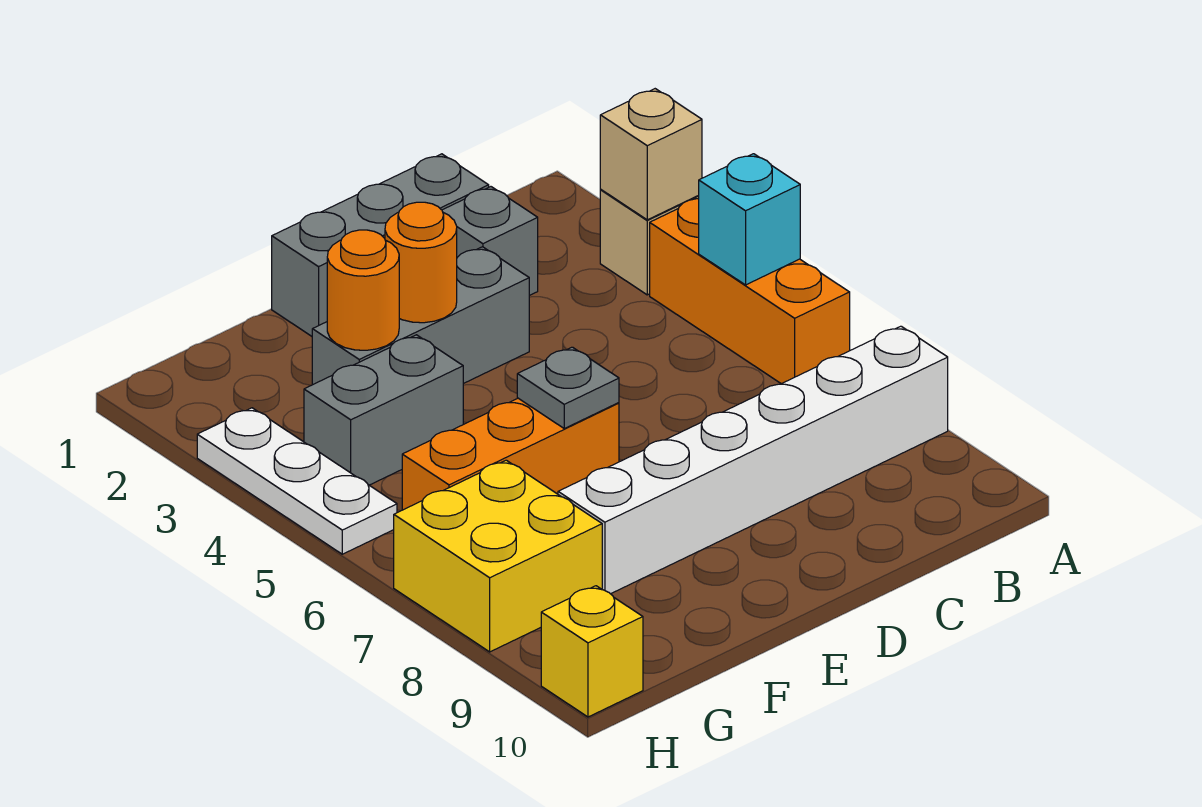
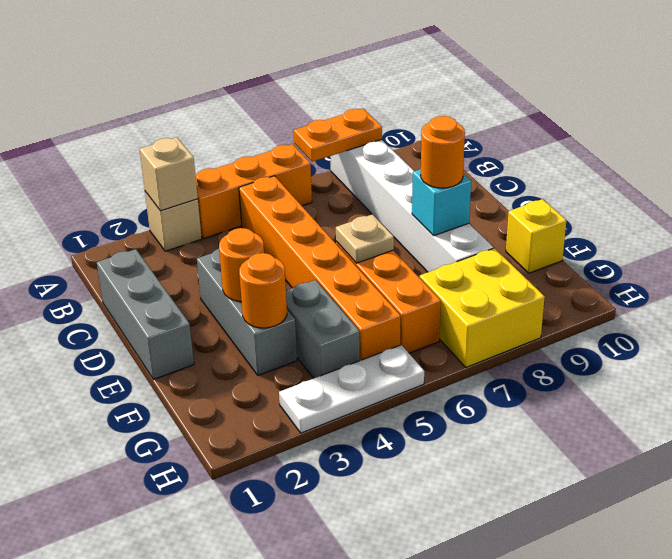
cyan brick A5 level 2 -> cyan brick E8 level 2
none -> orange plate A7:A8 level 2
none -> orange brick B5:G5 level 1
grey brick C2 level 1 -> none
grey plate E6 level 2 -> tan plate E6 level 2
none -> orange round brick E8 level 3
yellow brick H10 level 1 -> yellow brick F10 level 1

